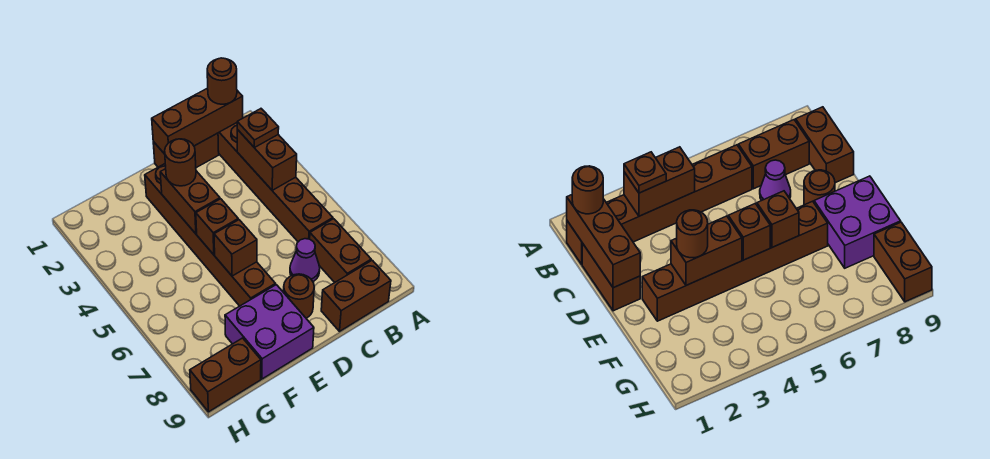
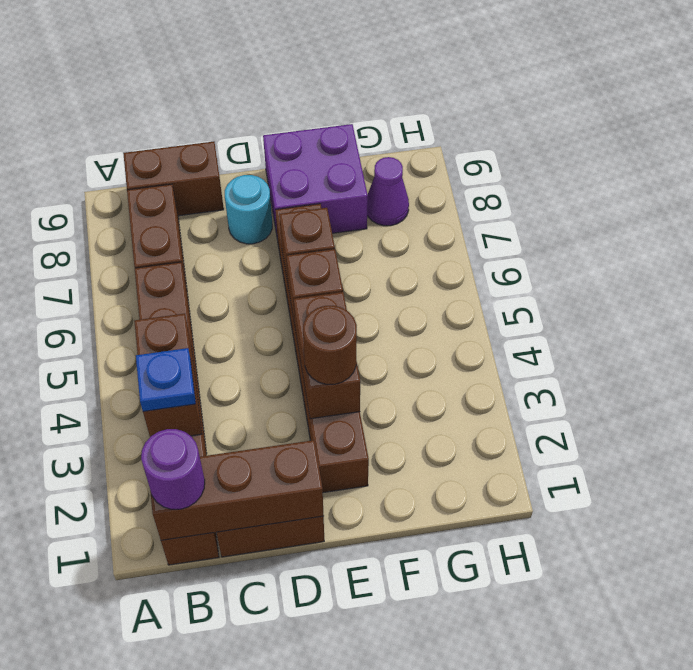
brown round brick B1 level 3 -> purple round brick B1 level 3
brown plate B3 level 3 -> blue plate B3 level 3
purple cone C7 level 1 -> purple cone G8 level 1
brown round brick D8 level 1 -> cyan round brick D8 level 1
brown brick G9:H9 level 1 -> none

